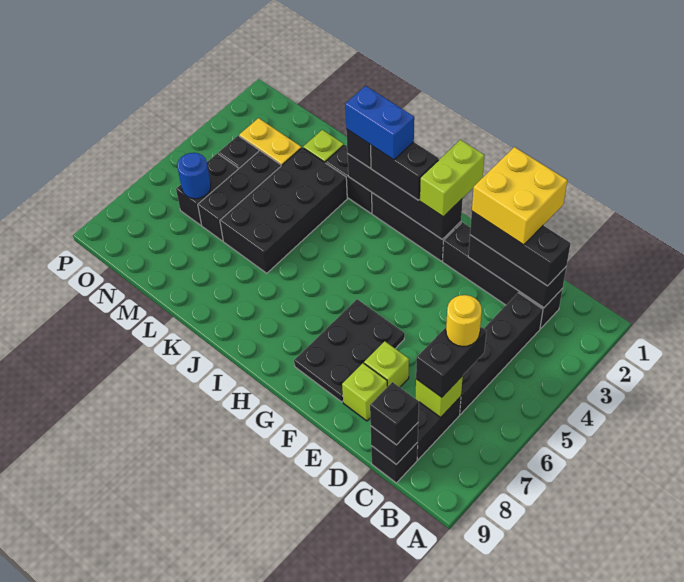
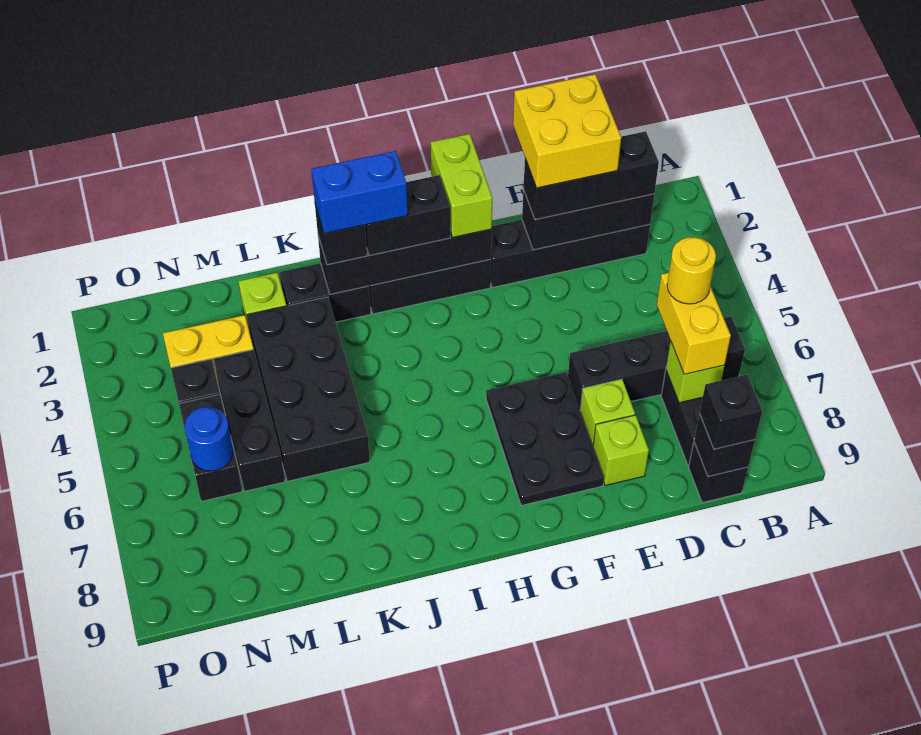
black brick C3:C6 level 1 -> black brick B6:E6 level 1
black brick C6:C7 level 3 -> yellow brick C6:C7 level 3

